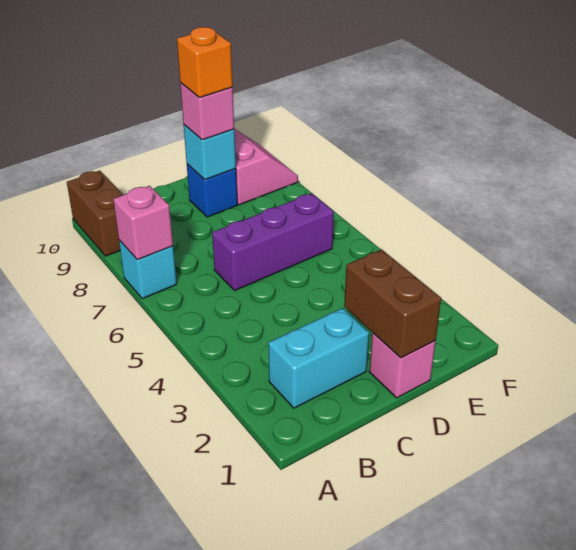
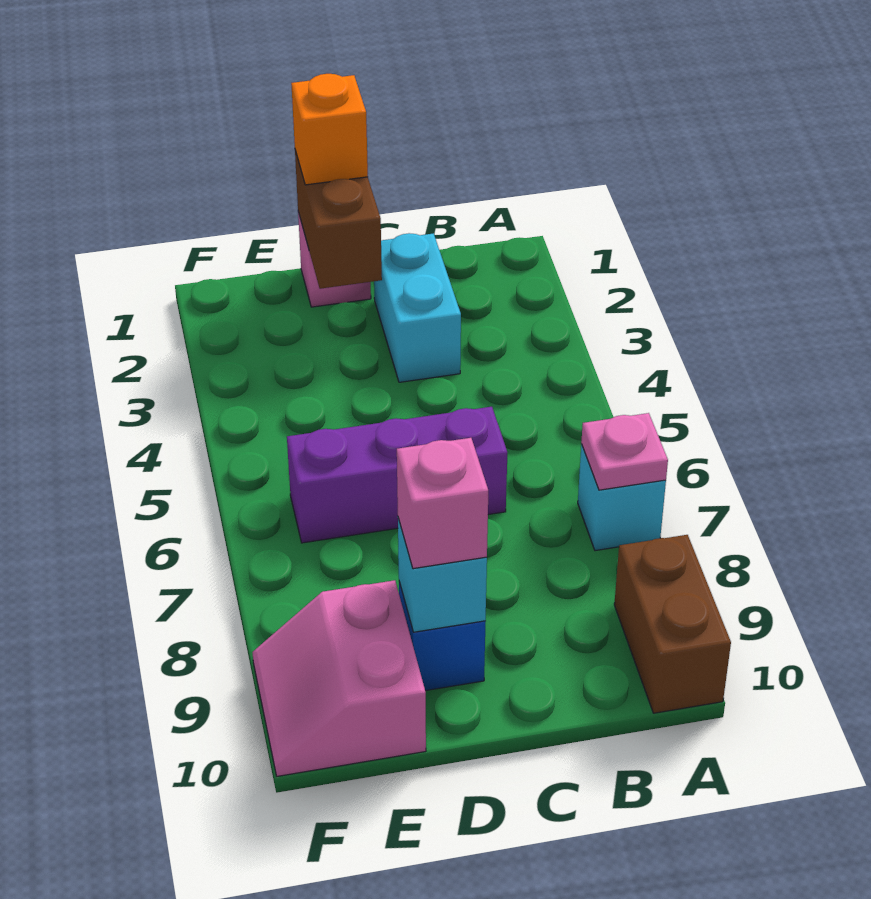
pink brick A7 level 2 -> pink plate A7 level 2
cyan brick B2:C2 level 1 -> cyan brick C2:C3 level 1
orange brick D9 level 4 -> orange brick D1 level 3

